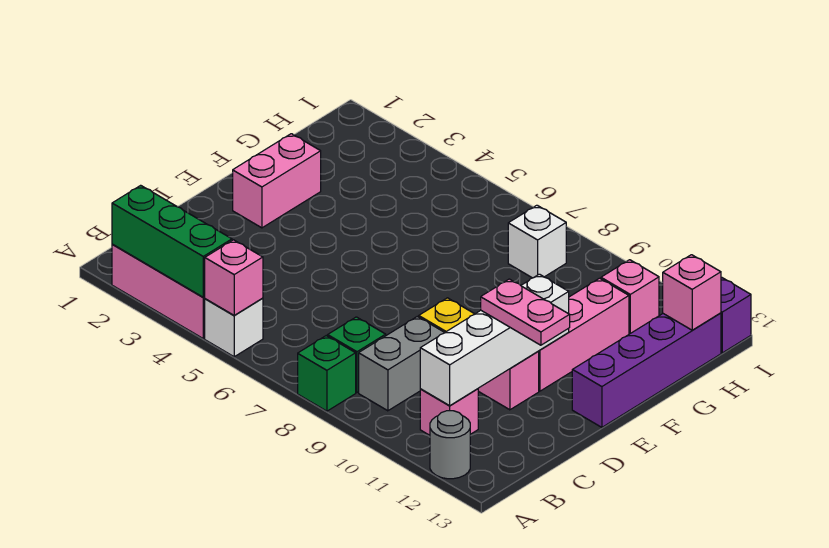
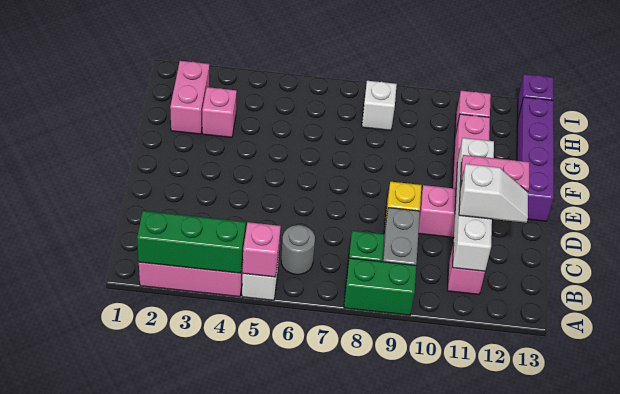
green brick A8 level 1 -> green brick A8:A9 level 1
grey round brick A12 level 1 -> grey round brick B6 level 1
none -> white slope C11:C12 level 3 top 11
pink brick E2:F2 level 1 -> pink brick G2:H2 level 1
pink brick H13 level 2 -> pink brick G3 level 1

